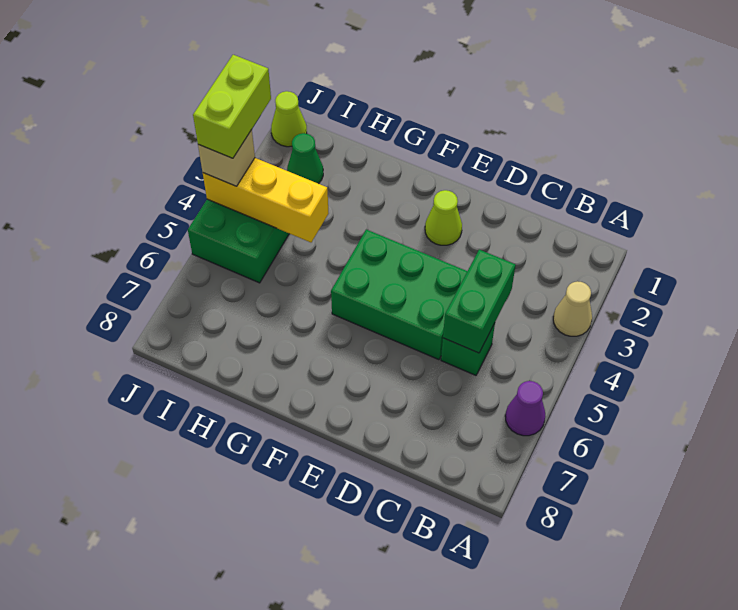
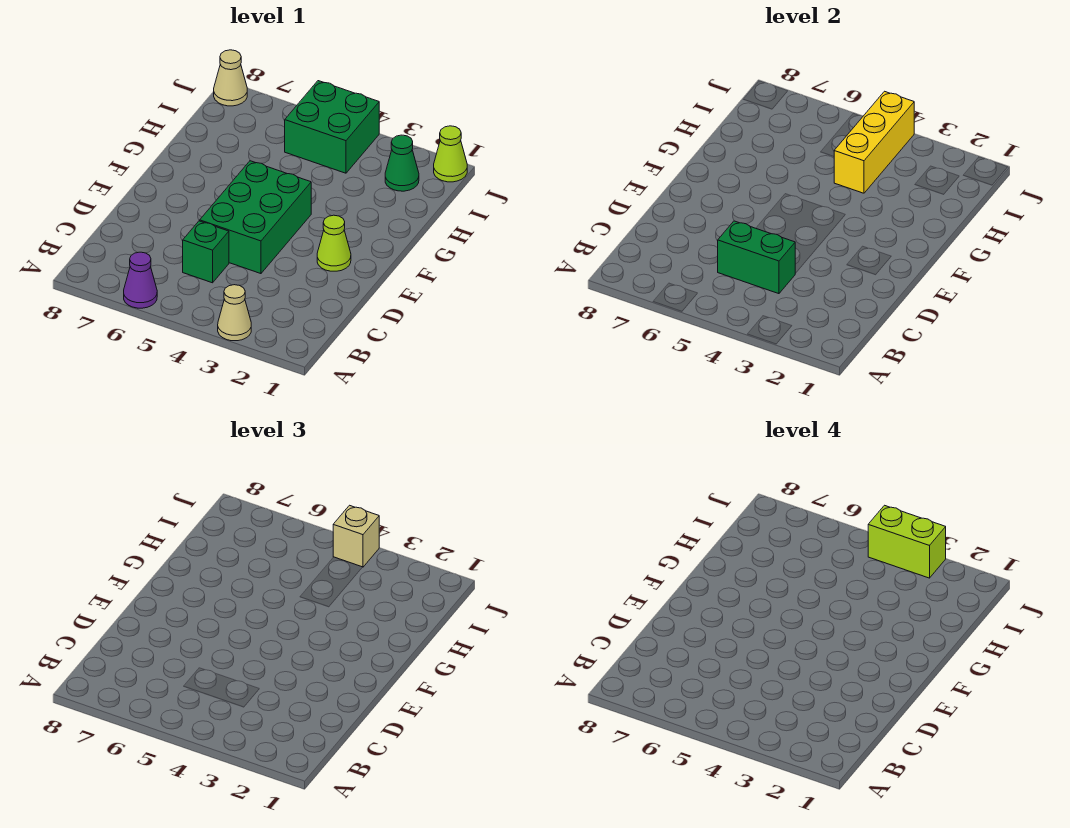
none -> tan cone J8 level 1

